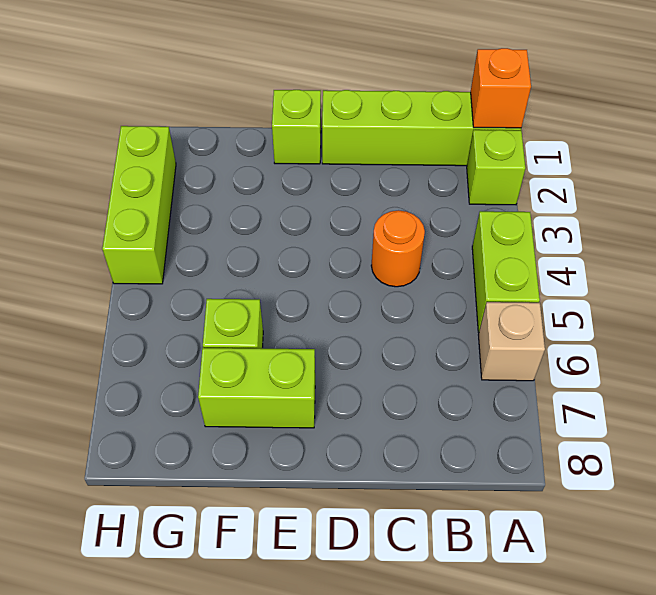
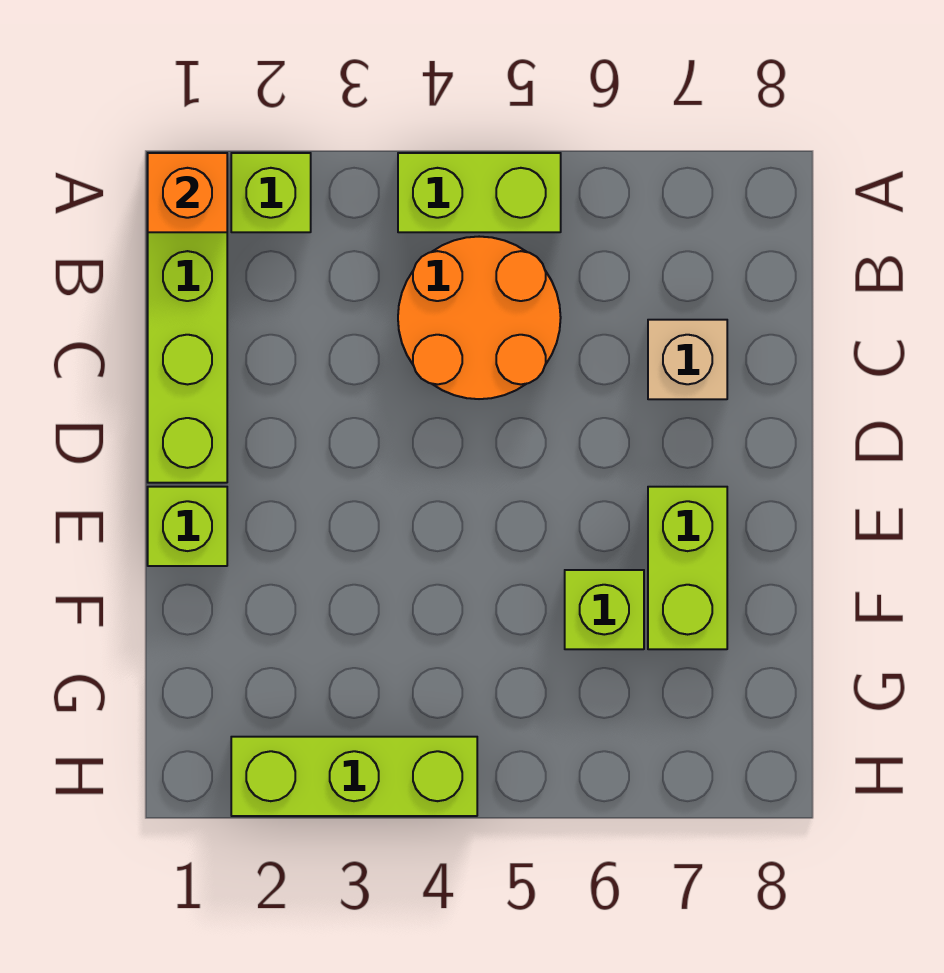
tan brick A6 level 1 -> tan brick C7 level 1
orange round brick C4 level 1 -> orange round brick B4:C5 level 1

